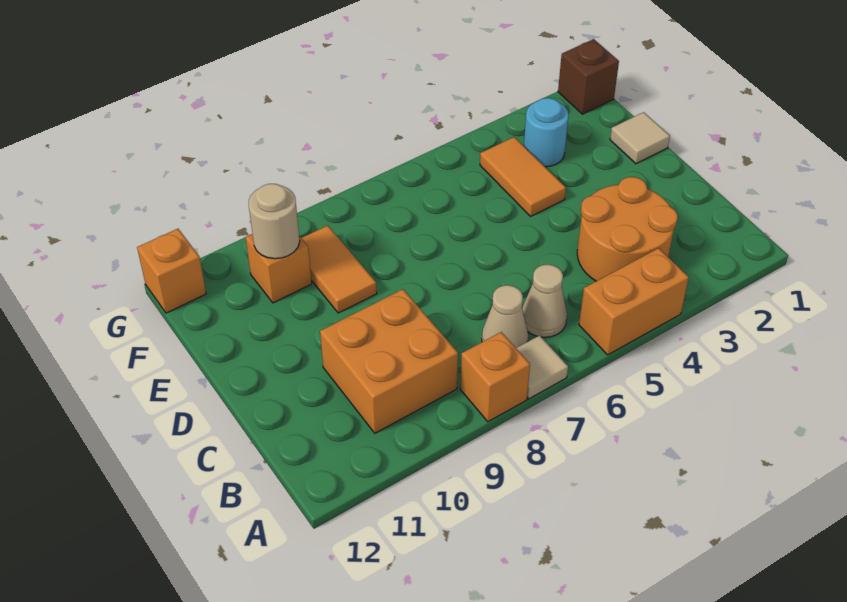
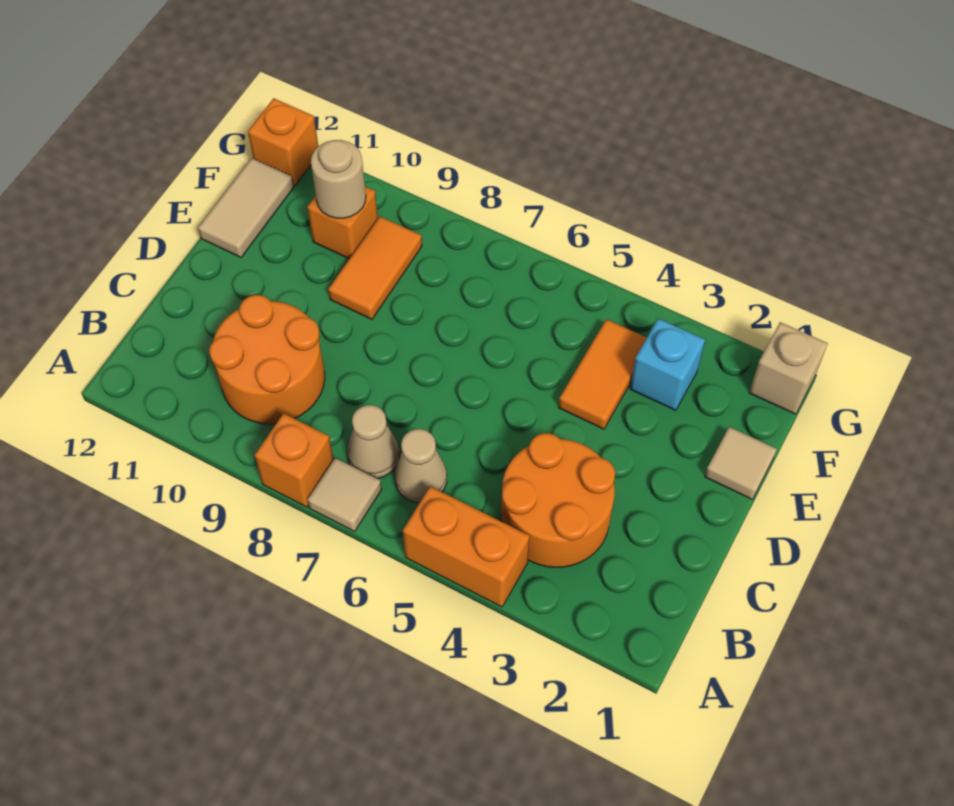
orange brick B9:C10 level 1 -> orange round brick B9:C10 level 1
none -> tan tile E12:F12 level 1
cyan round brick F3 level 1 -> cyan brick F3 level 1
brown brick G1 level 1 -> tan brick G1 level 1

